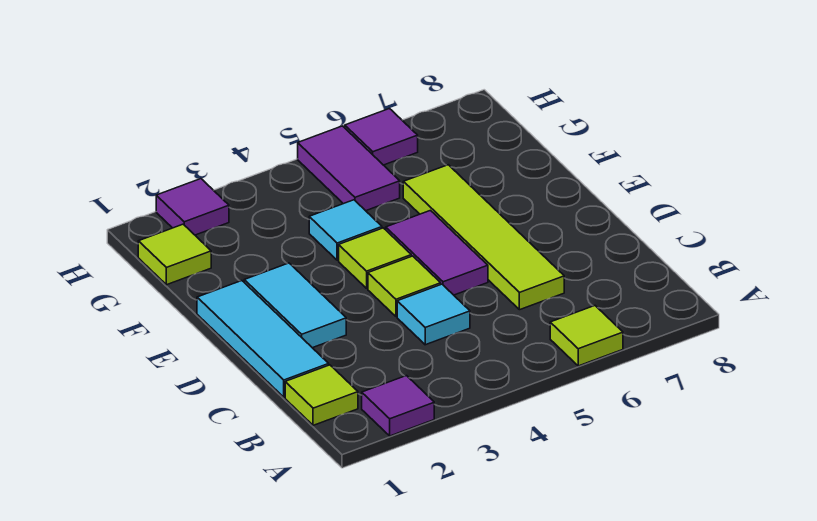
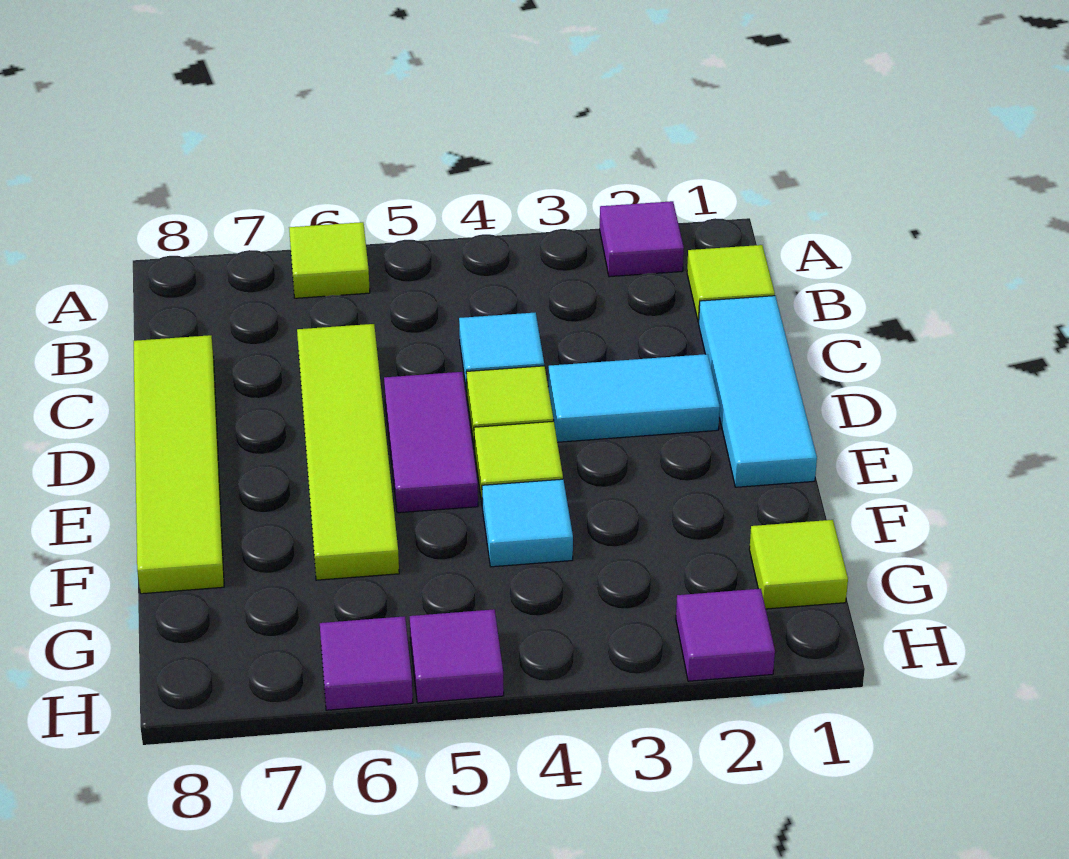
none -> lime tile C8:F8 level 1
cyan tile D2:E2 level 1 -> cyan tile D2:D3 level 1
purple tile G5:H5 level 1 -> purple tile H5 level 1

